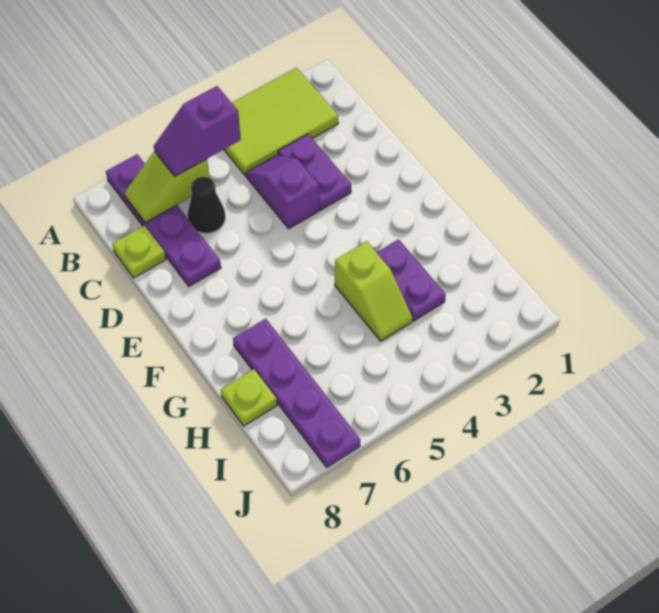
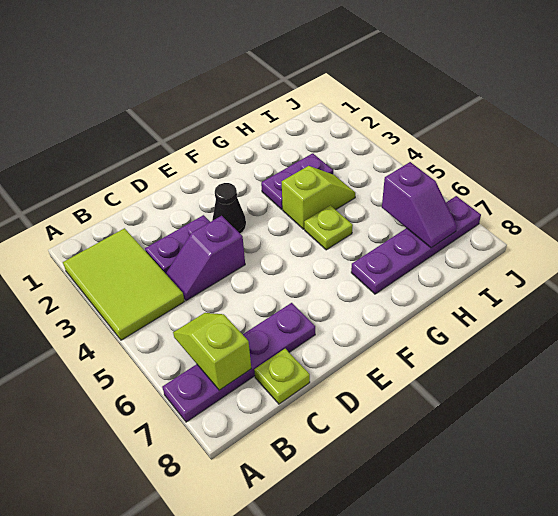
purple slope B5:B6 level 3 top 5 -> purple slope I6:I7 level 2 top 6
lime slope B6:B7 level 2 top 6 -> lime slope B6:B7 level 2 top 7
black cone C6 level 1 -> black cone E3 level 1
lime plate H8 level 1 -> lime plate G5 level 1

